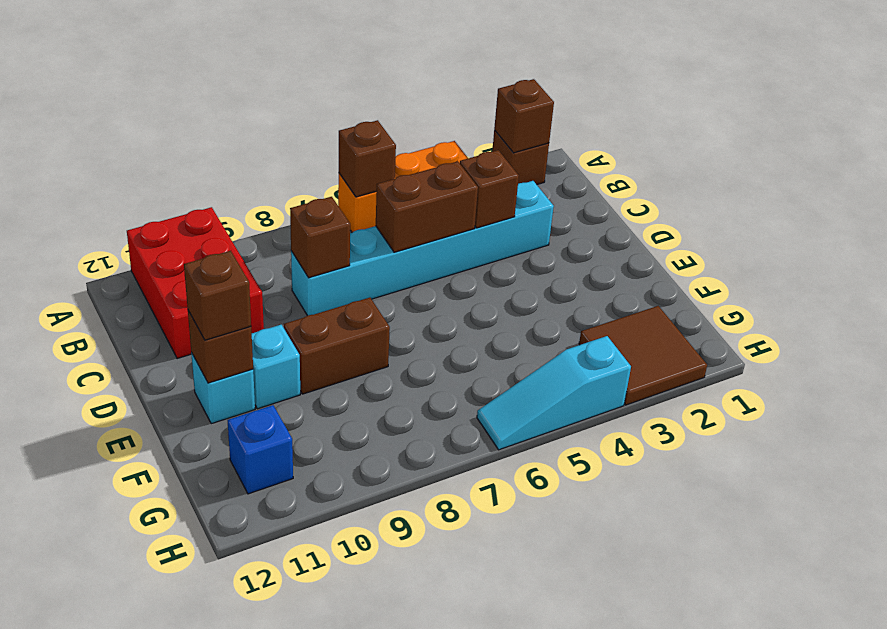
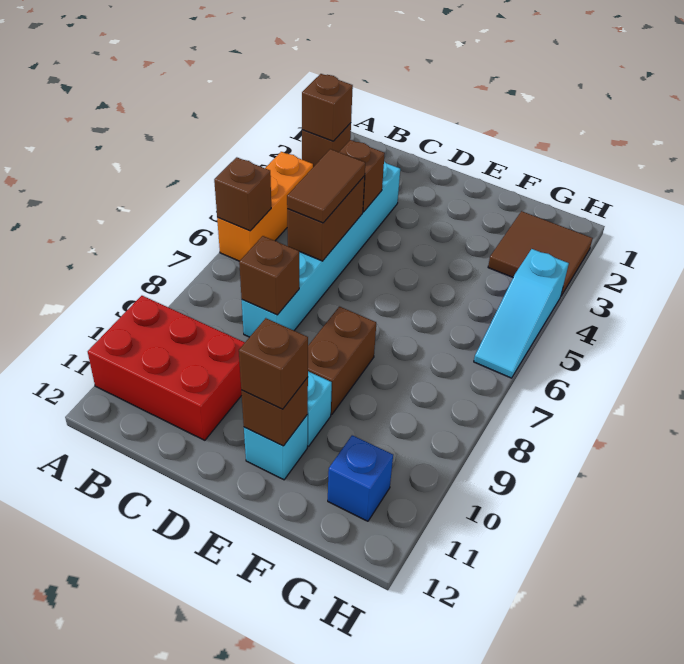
none -> brown tile C5:C6 level 3

